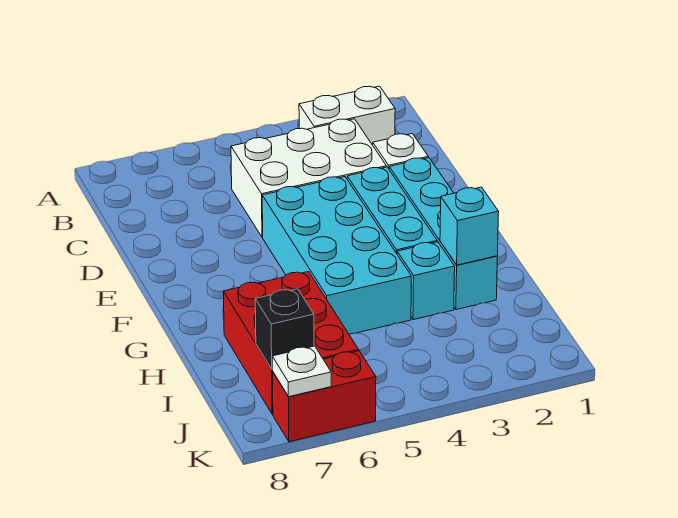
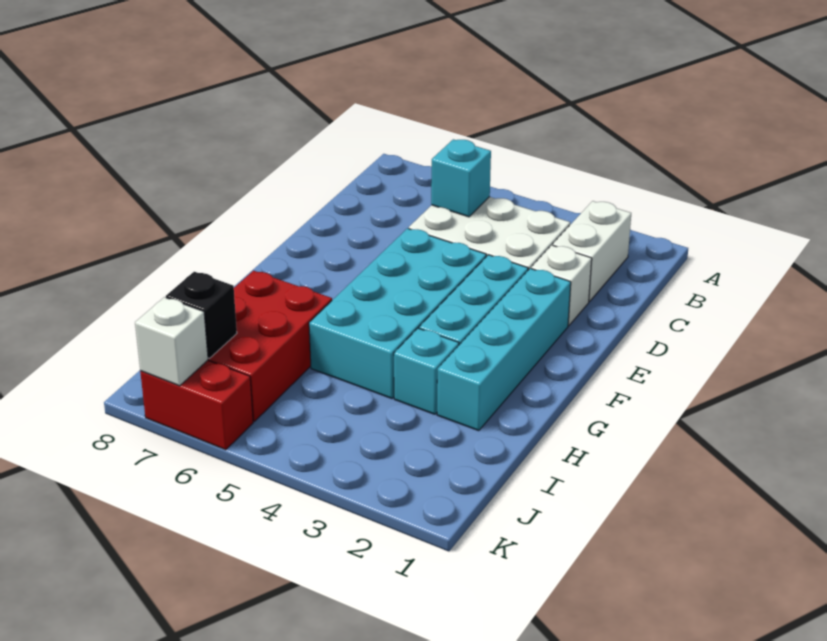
white brick B2:B3 level 1 -> white brick B2:C2 level 1
cyan brick H2 level 2 -> cyan brick C5 level 2
white plate K7 level 2 -> white brick K7 level 2

